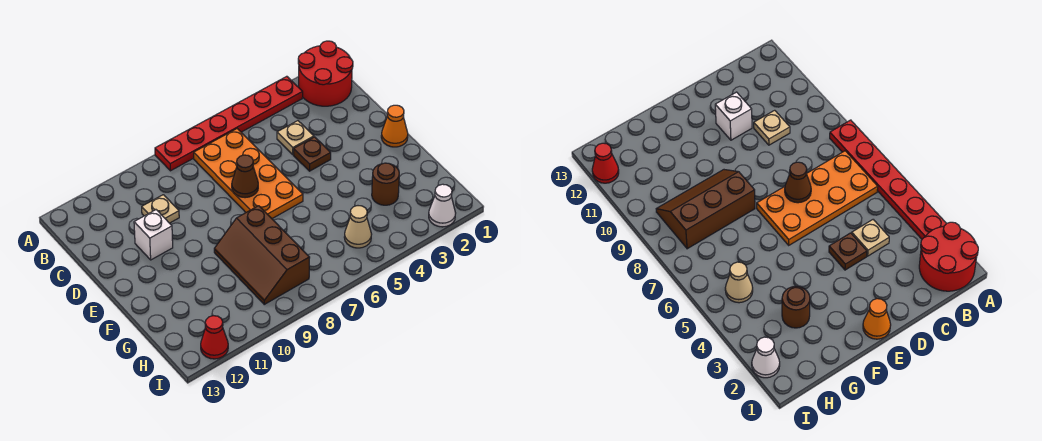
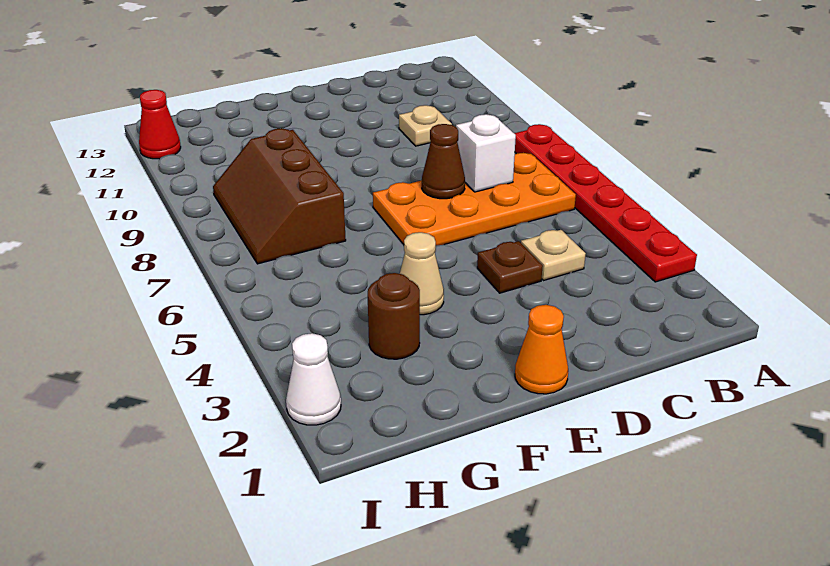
red round brick A1:B2 level 1 -> none
white brick D11 level 1 -> white brick C7 level 2
brown slope F8:H9 level 1 top 8 -> brown slope G7:H9 level 1 top G
tan cone H5 level 1 -> tan cone F4 level 1

